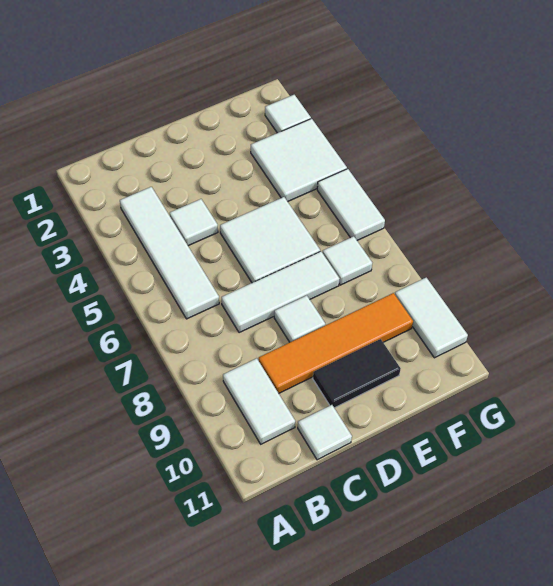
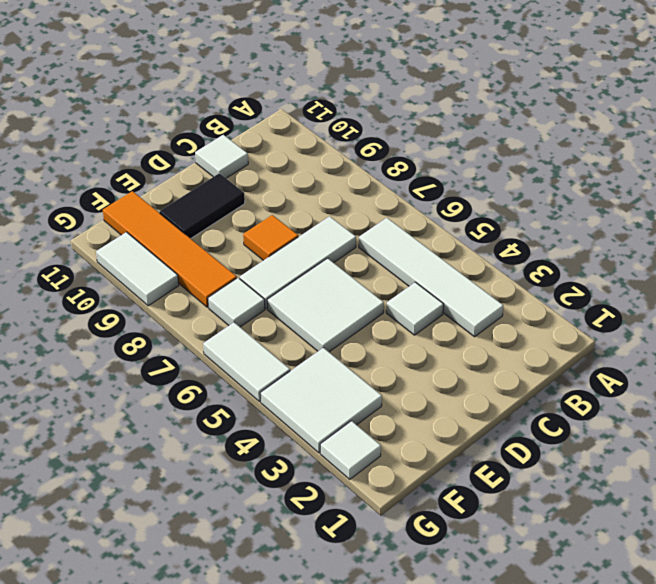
white tile B9:B10 level 1 -> none
orange tile C9:F9 level 1 -> orange tile F8:F11 level 1
white tile D8 level 1 -> orange tile D8 level 1

